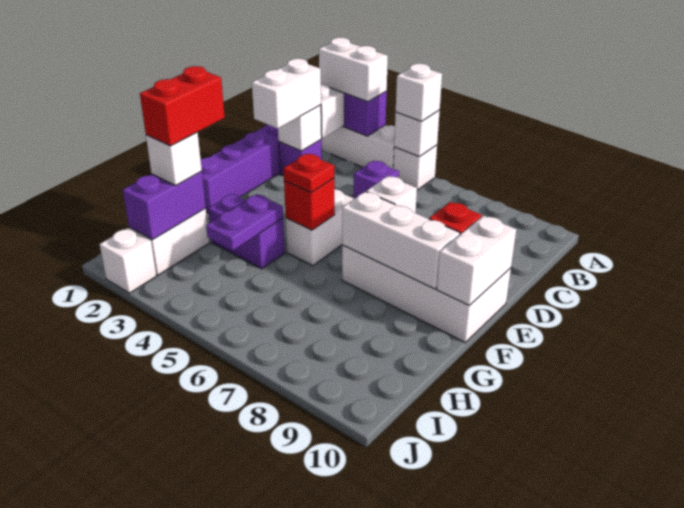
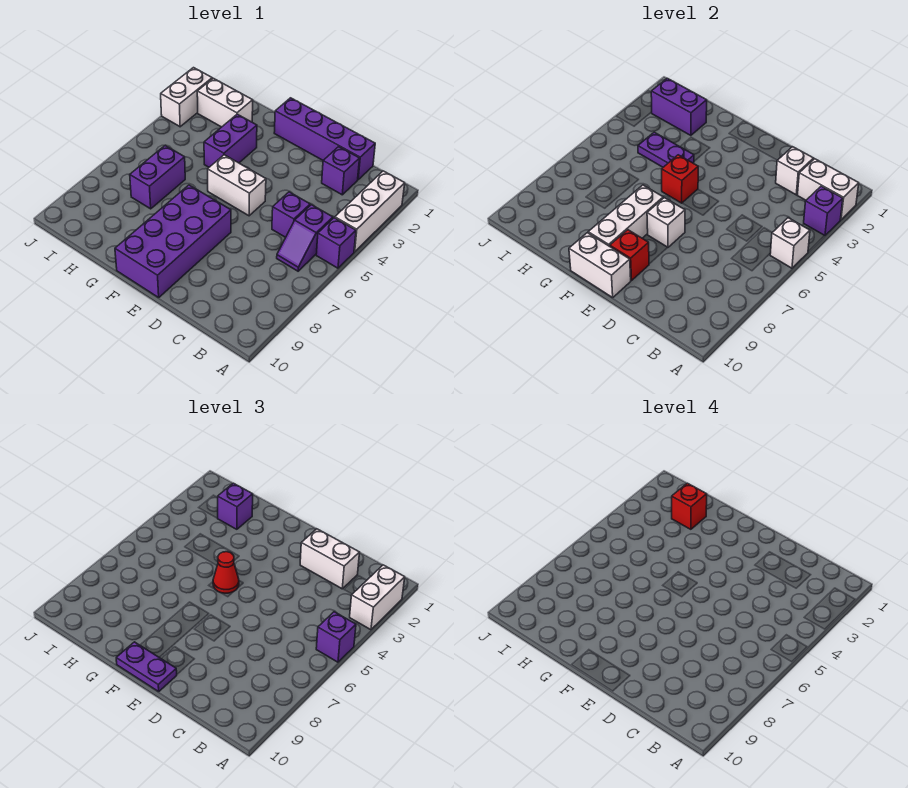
white brick A5 level 1 -> purple brick A5 level 1
white brick A5 level 3 -> purple brick A5 level 3
none -> purple slope B5:B6 level 1 top 5
white brick E7:F10 level 1 -> purple brick E7:F10 level 1
none -> purple plate E10:F10 level 3
red plate F5 level 3 -> red cone F5 level 3
red brick G2:H2 level 4 -> red brick H2 level 4
white brick H2 level 3 -> purple brick H2 level 3
none -> purple brick H6:H7 level 1
white brick J2 level 1 -> white brick J2:J3 level 1

